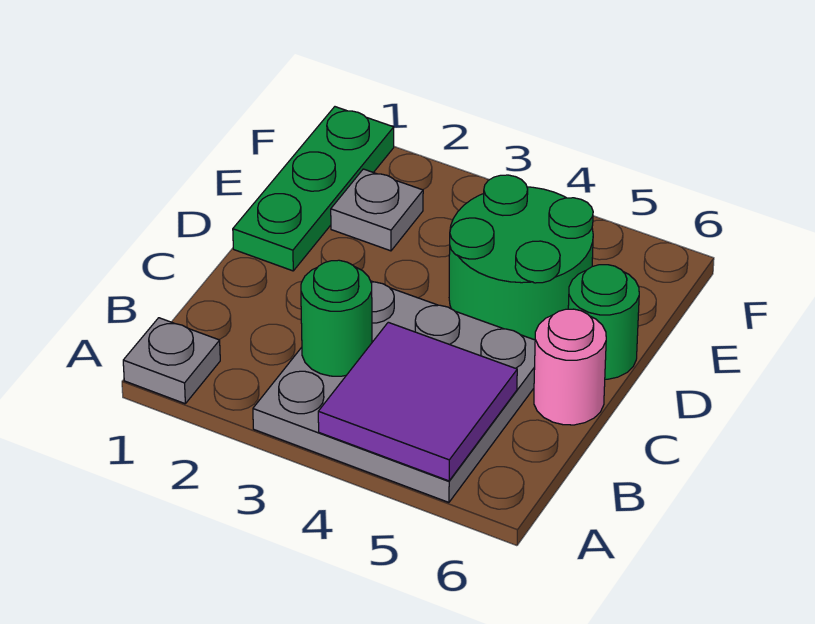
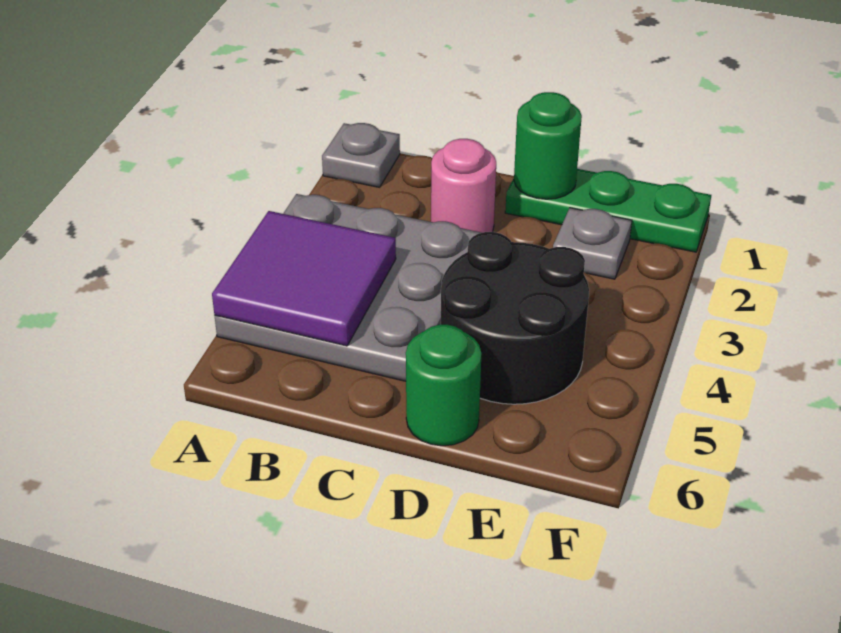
green round brick B3 level 2 -> green round brick D1 level 2
pink round brick C6 level 1 -> pink round brick C2 level 1
green round brick D4:E5 level 1 -> black round brick D4:E5 level 1

